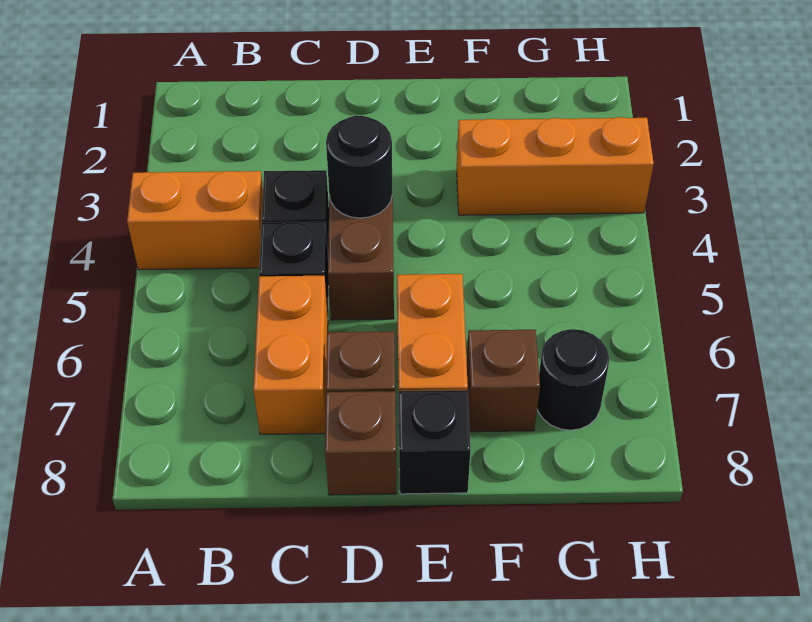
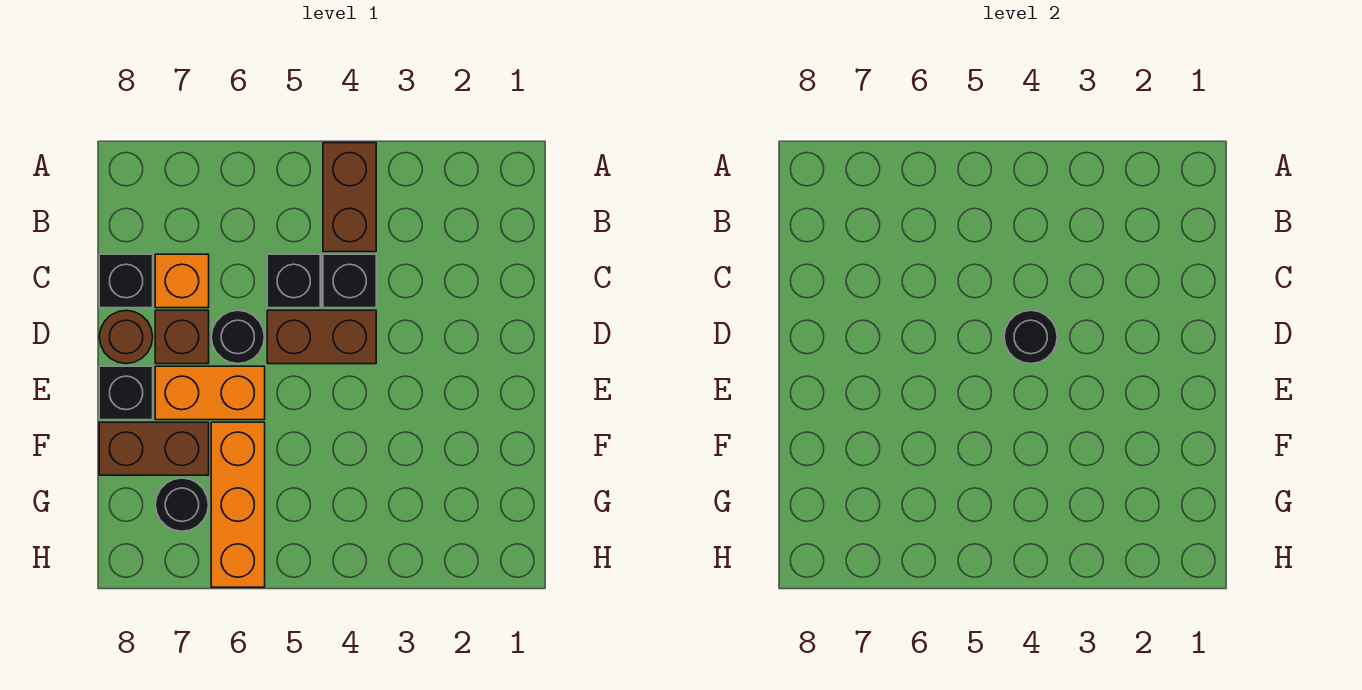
orange brick A4:B4 level 1 -> brown brick A4:B4 level 1
orange brick C6:C7 level 1 -> orange brick C7 level 1
none -> black brick C8 level 1
none -> black round brick D6 level 1
brown brick D8 level 1 -> brown round brick D8 level 1
orange brick F3:H3 level 1 -> orange brick F6:H6 level 1
brown brick F7 level 1 -> brown brick F7:F8 level 1

